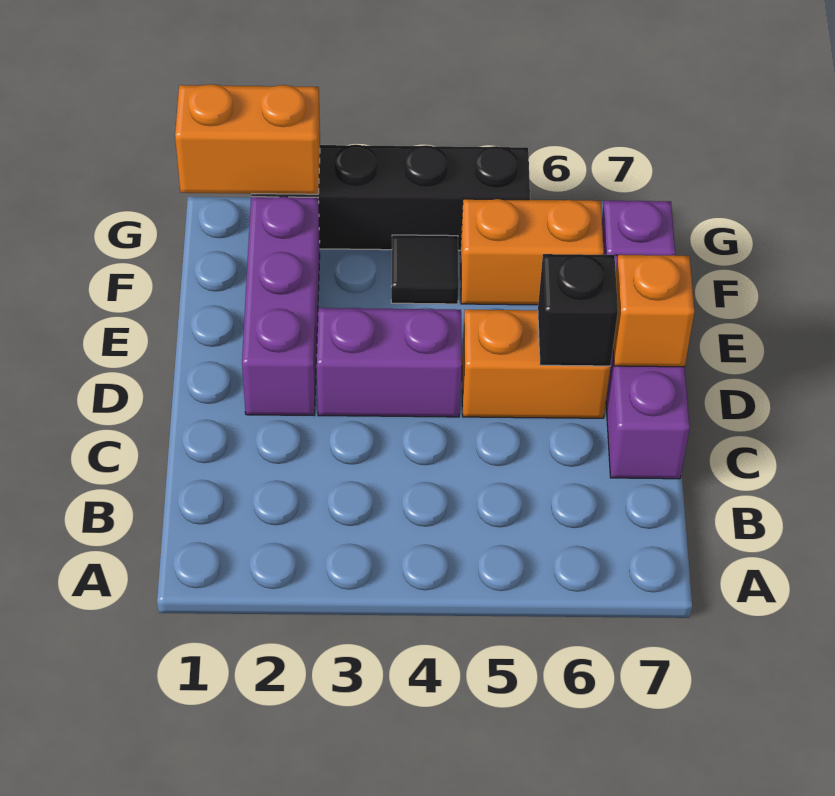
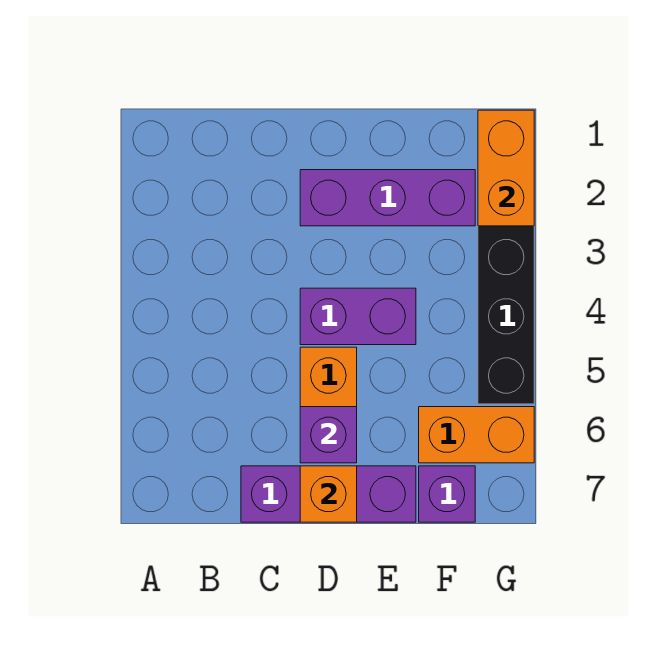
purple brick D3:D4 level 1 -> purple brick D4:E4 level 1
black brick D6 level 2 -> purple brick D6 level 2
black tile F4 level 1 -> none
orange brick F5:F6 level 1 -> orange brick F6:G6 level 1

